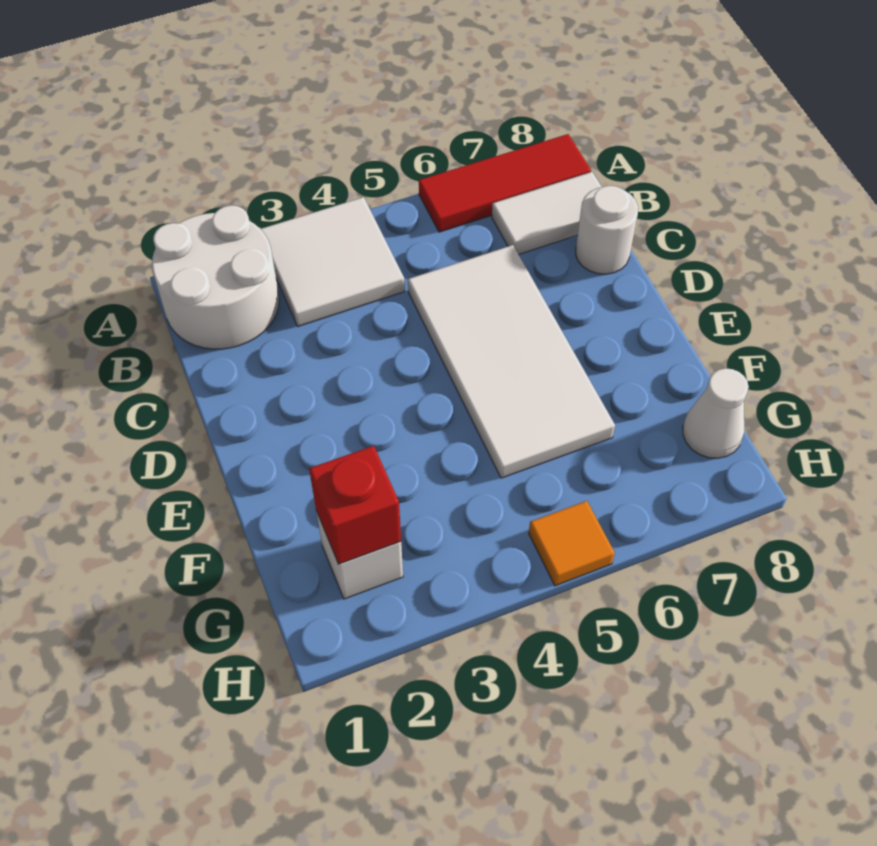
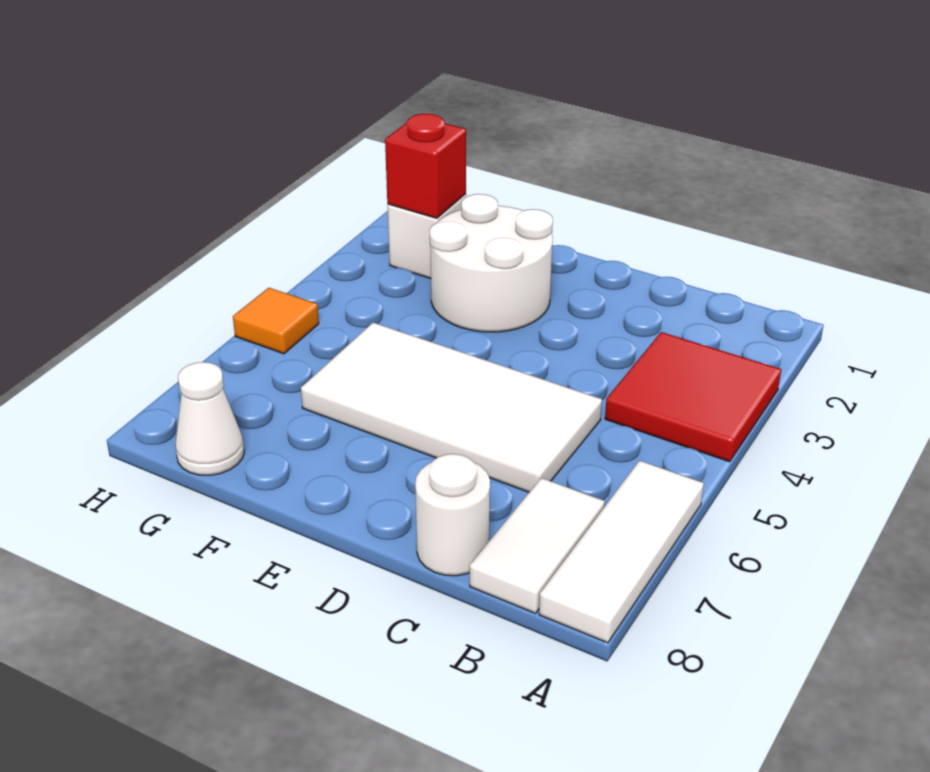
white round brick A1:B2 level 1 -> white round brick E2:F3 level 1
white tile A3:B4 level 1 -> red tile A3:B4 level 1
red tile A6:A8 level 1 -> white tile A6:A8 level 1

